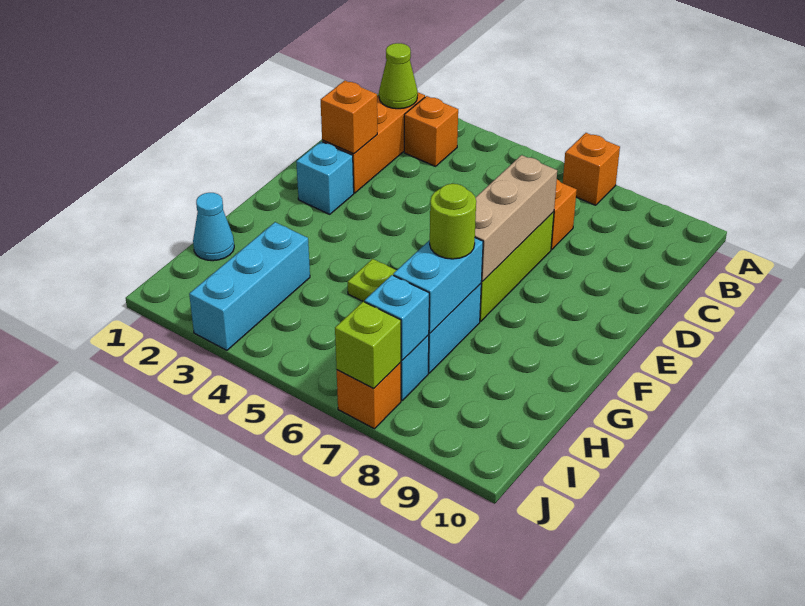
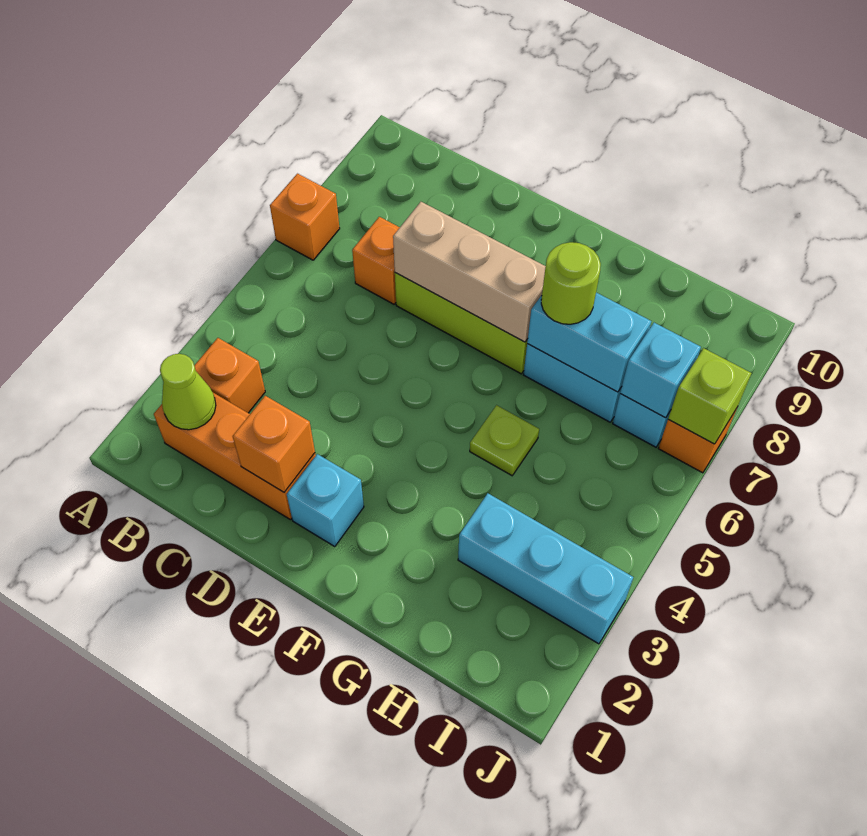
cyan cone H1 level 1 -> none

